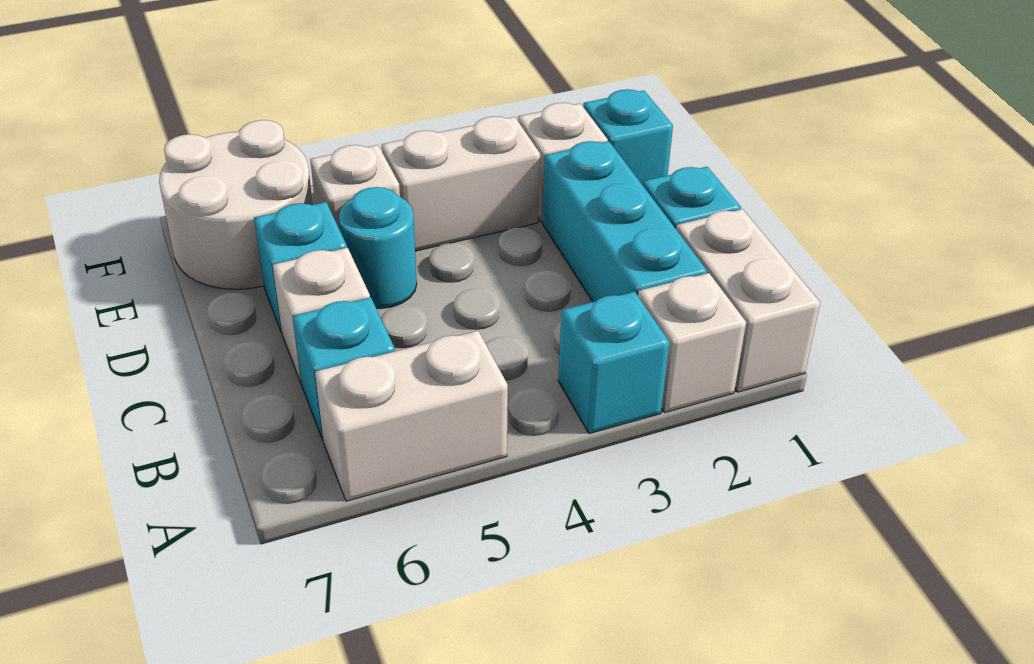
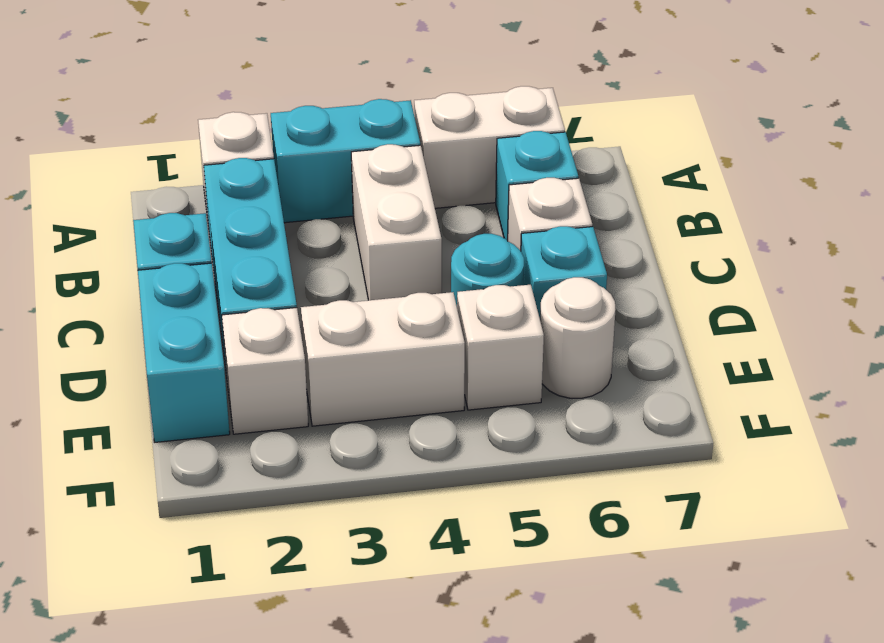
white brick A1:B1 level 1 -> white brick B4:C4 level 1
cyan brick A3 level 1 -> cyan brick A3:A4 level 1
cyan brick E1 level 1 -> cyan brick D1:E1 level 1
white round brick E6:F7 level 1 -> white round brick E6 level 1

